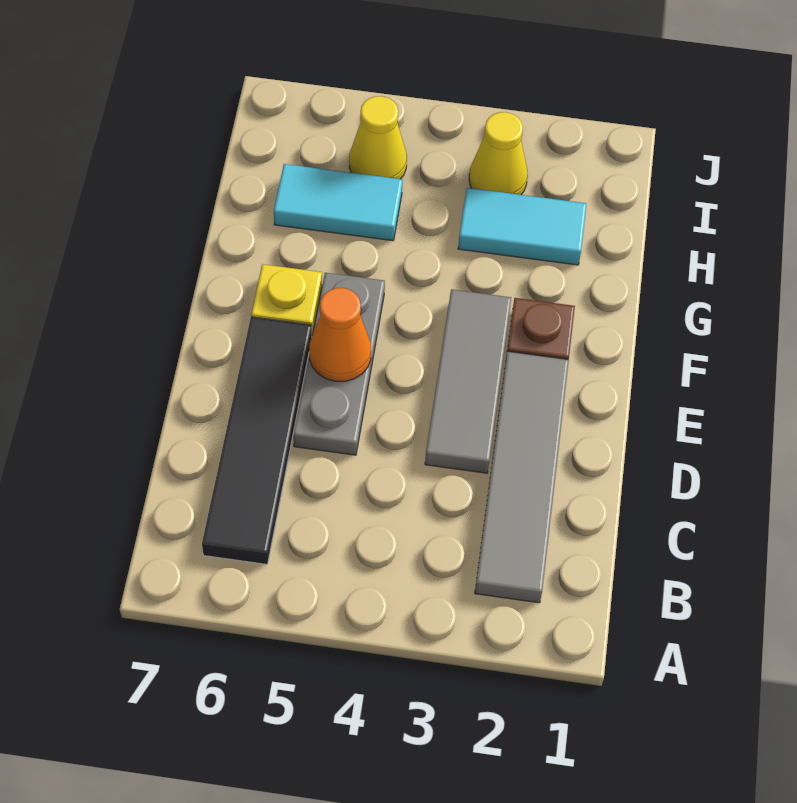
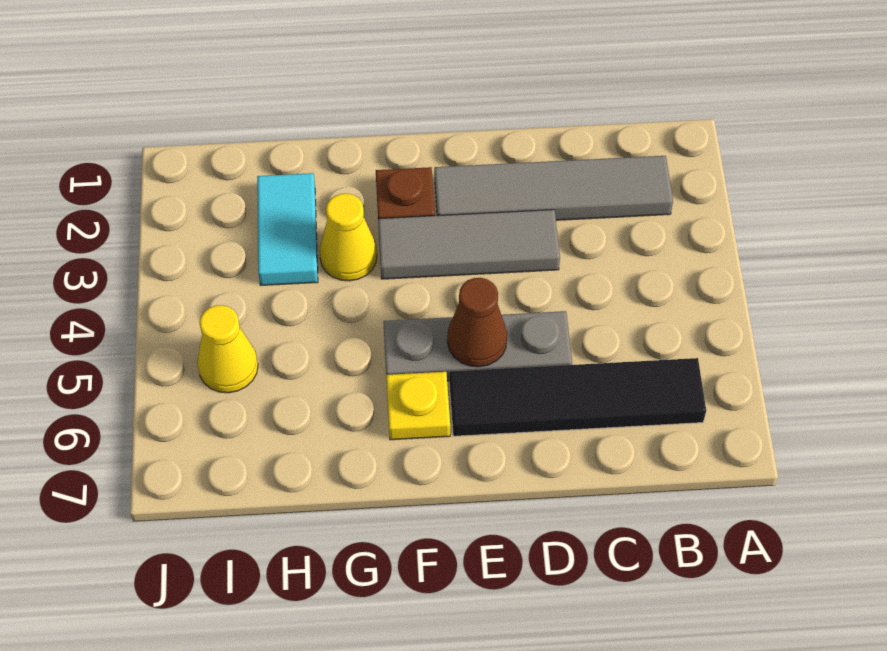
orange cone E5 level 2 -> brown cone E5 level 2
cyan tile H5:H6 level 1 -> none
yellow cone I3 level 1 -> yellow cone G3 level 1

